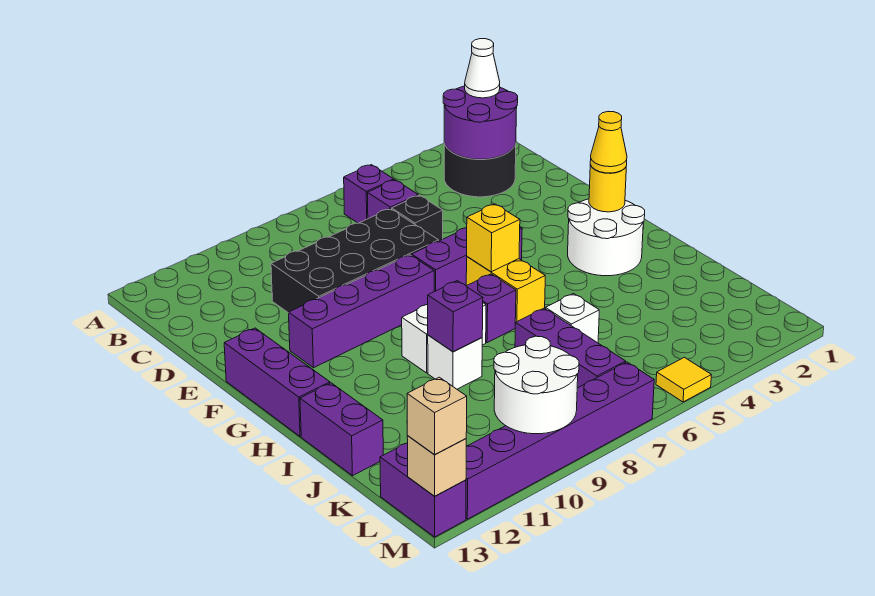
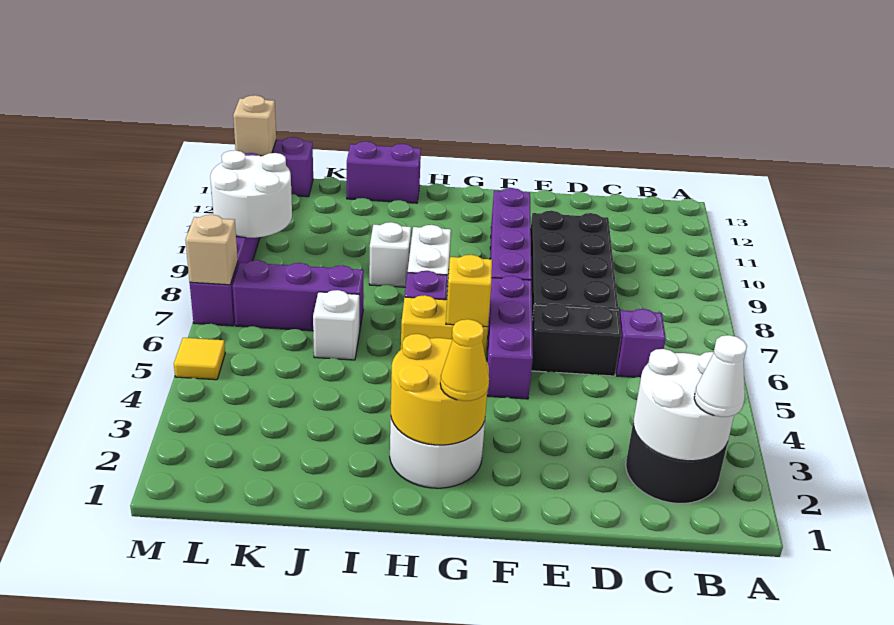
purple round brick B2:C3 level 2 -> white round brick B2:C3 level 2
purple brick B6 level 1 -> none
black brick D6 level 1 -> black brick D6:E6 level 1
purple brick F13:H13 level 1 -> none
yellow round brick G2 level 2 -> yellow round brick G2:H3 level 2
purple brick I9 level 2 -> none
tan brick M13 level 3 -> tan brick M7 level 2

